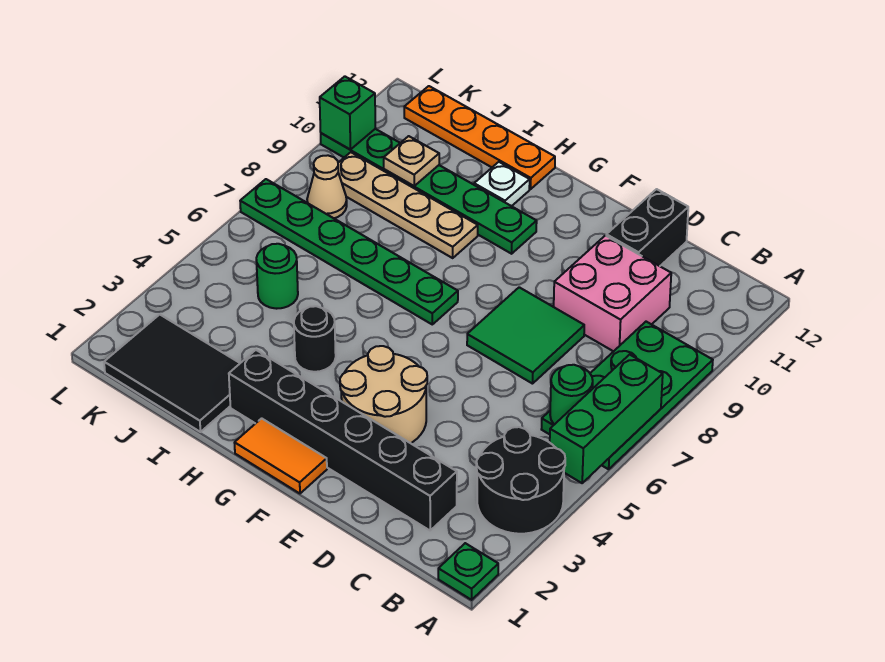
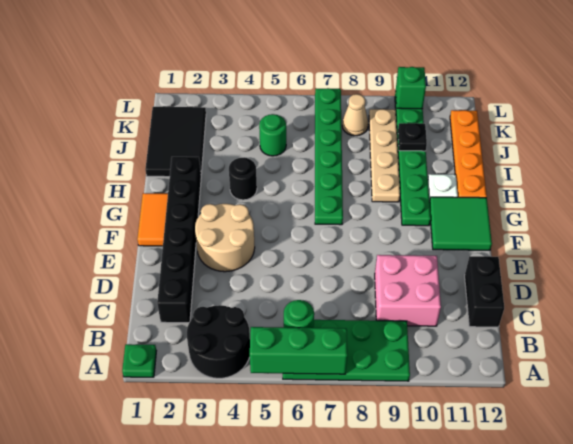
green tile D7:E8 level 1 -> green tile F11:G12 level 1
black brick D11:D12 level 1 -> black brick C12:D12 level 1
tan plate J10 level 2 -> black plate J10 level 2

